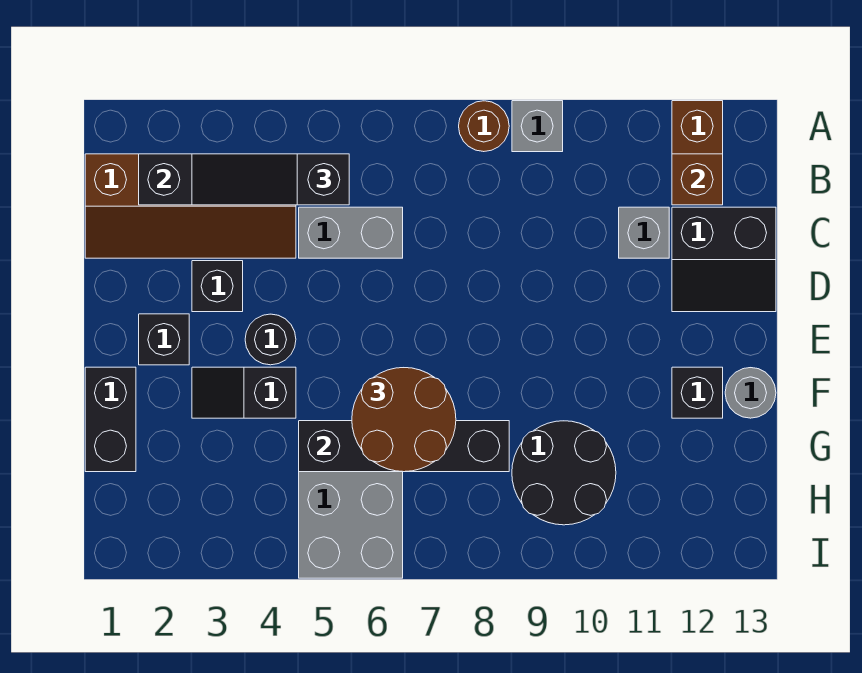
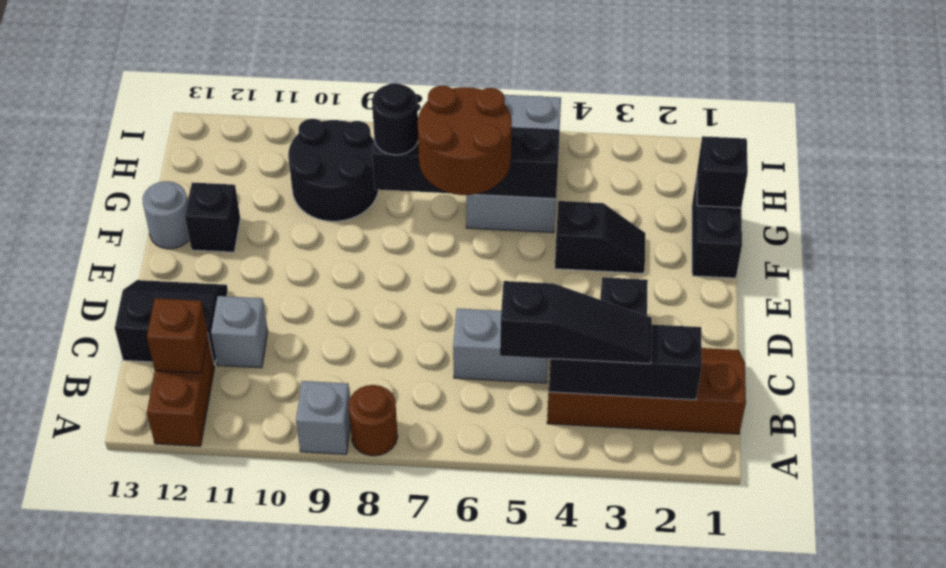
black brick E2 level 1 -> black brick G1 level 2
black round brick E4 level 1 -> black round brick G8 level 3

